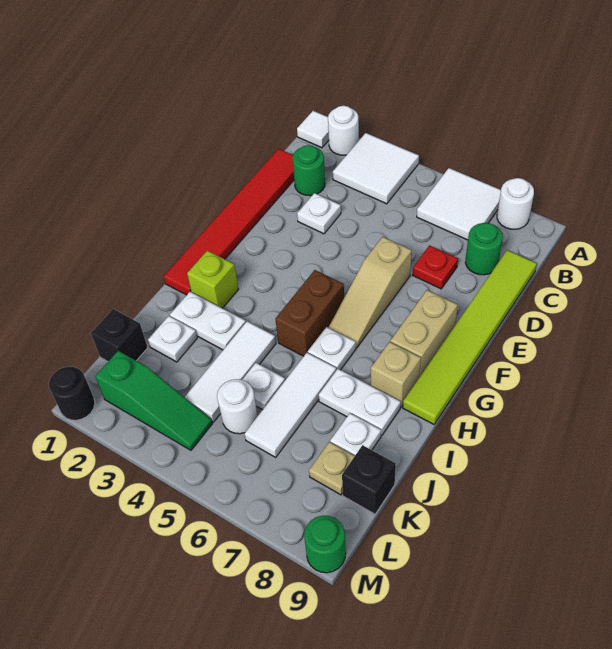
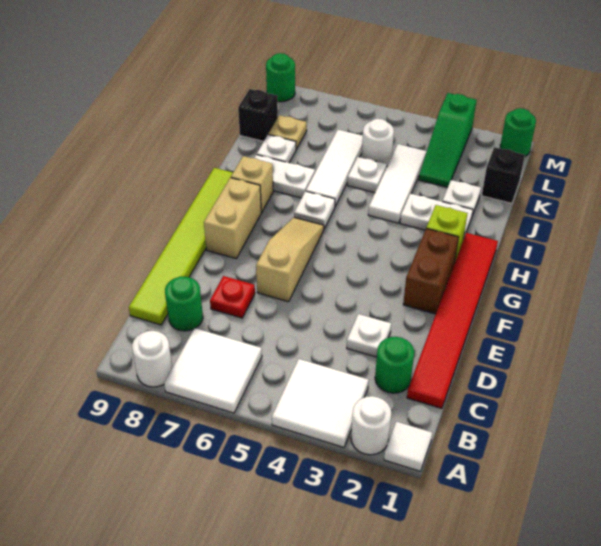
brown brick G5:H5 level 1 -> brown brick F2:G2 level 1
green slope L2:L4 level 1 top 2 -> green slope K3:M3 level 1 top M
black round brick M1 level 1 -> green round brick M1 level 1

